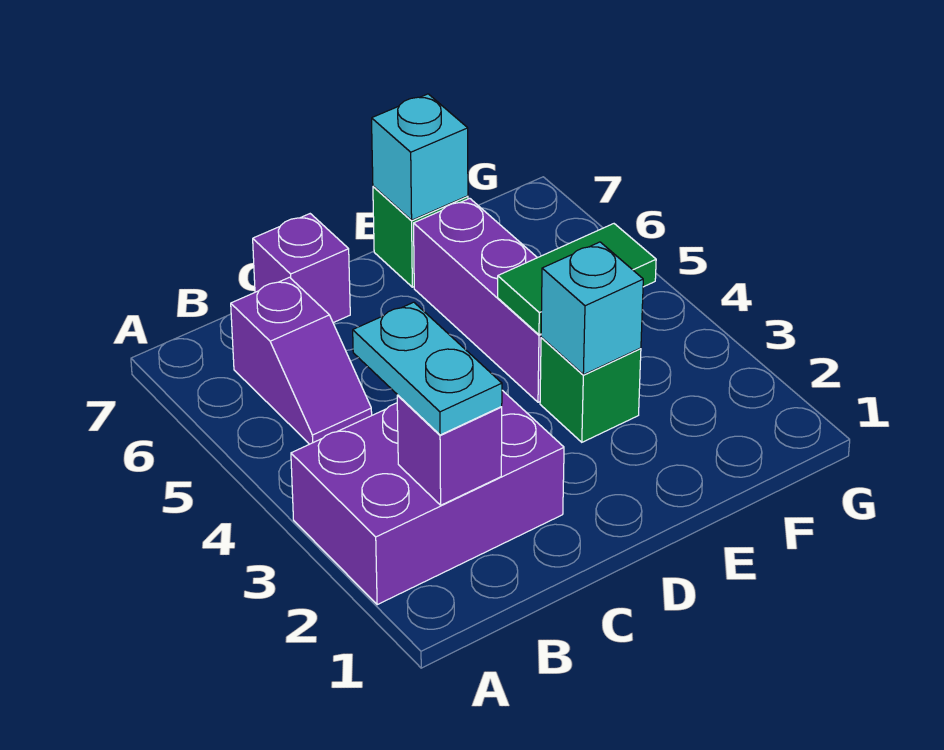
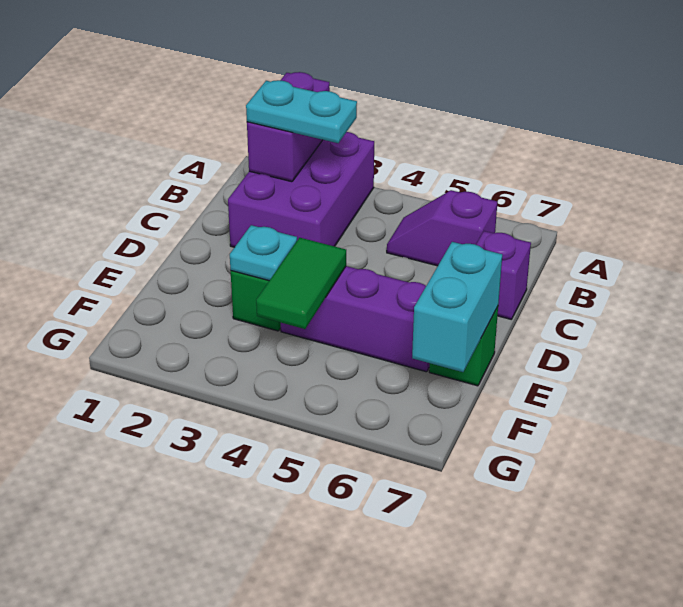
purple brick B2 level 2 -> purple brick A2:B2 level 2
cyan brick E3 level 2 -> cyan plate E3 level 2
cyan brick E7 level 2 -> cyan brick E7:F7 level 2

